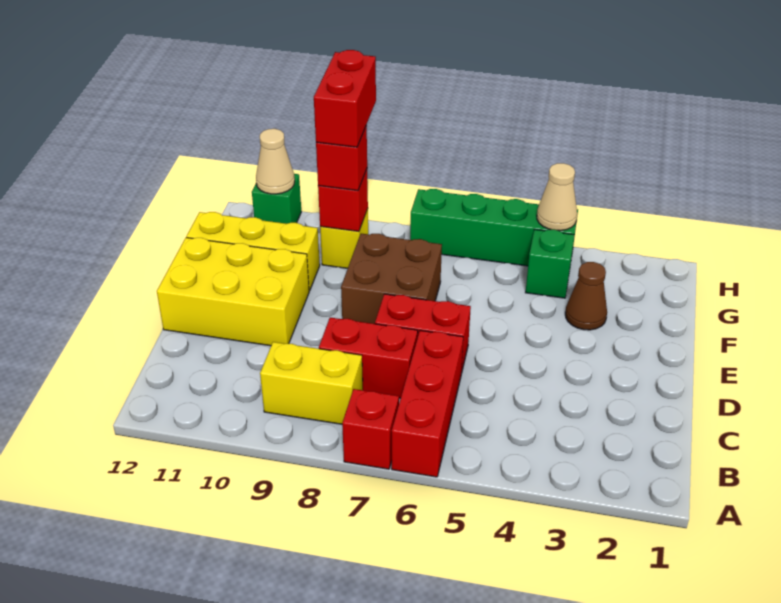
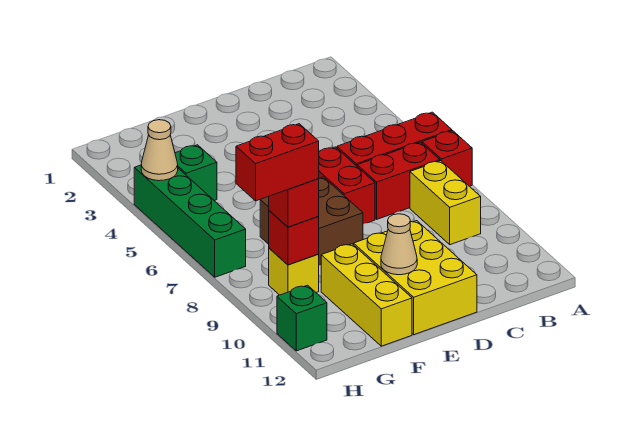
red brick C7:C8 level 1 -> red brick B7:C7 level 1
brown cone F3 level 1 -> none
tan cone H11 level 2 -> tan cone E11 level 2

